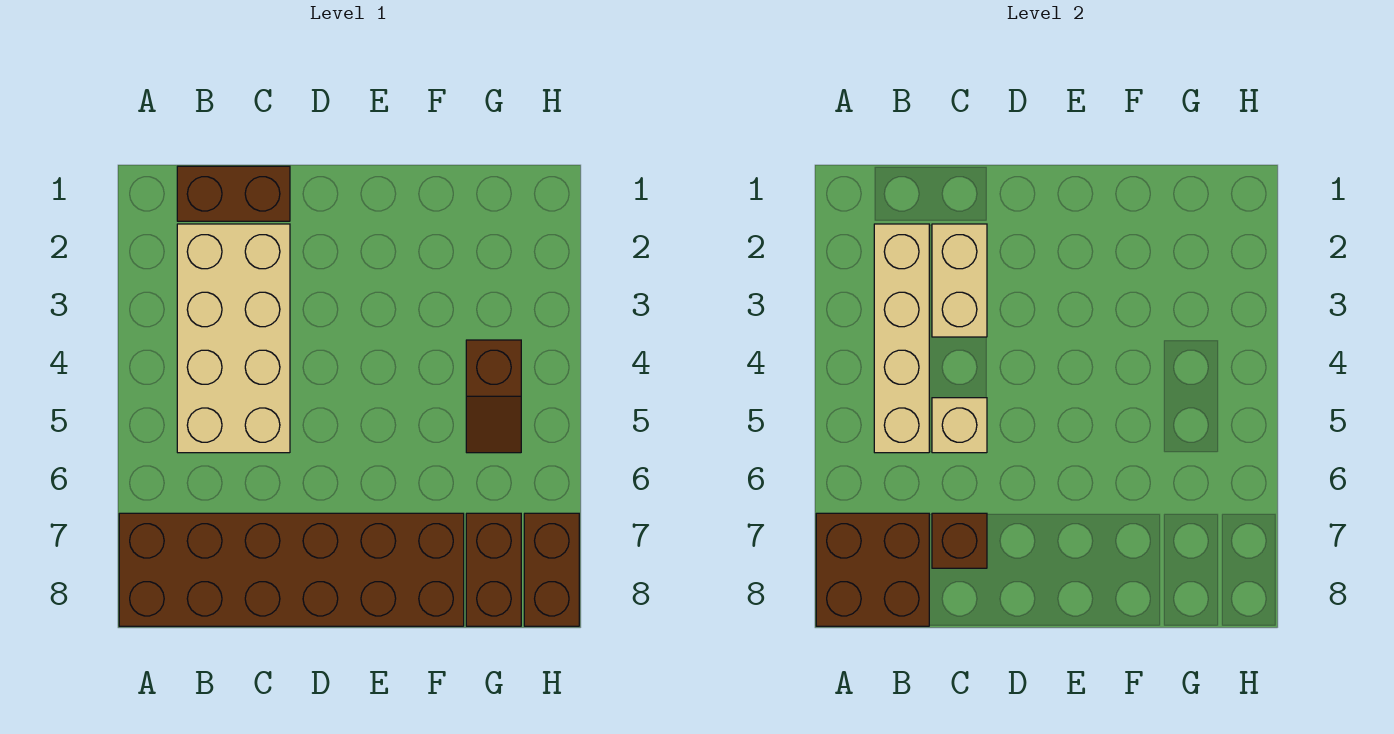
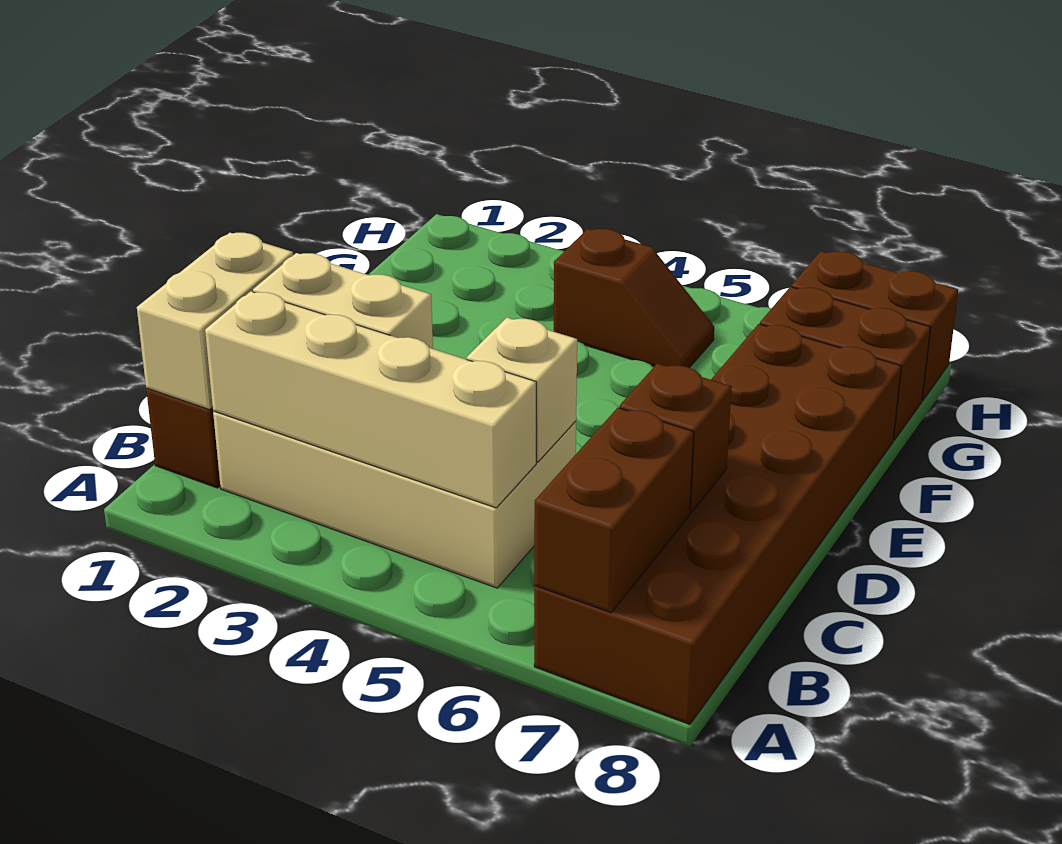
brown brick A7:B8 level 2 -> brown brick A7:B7 level 2
none -> tan brick B1:C1 level 2

